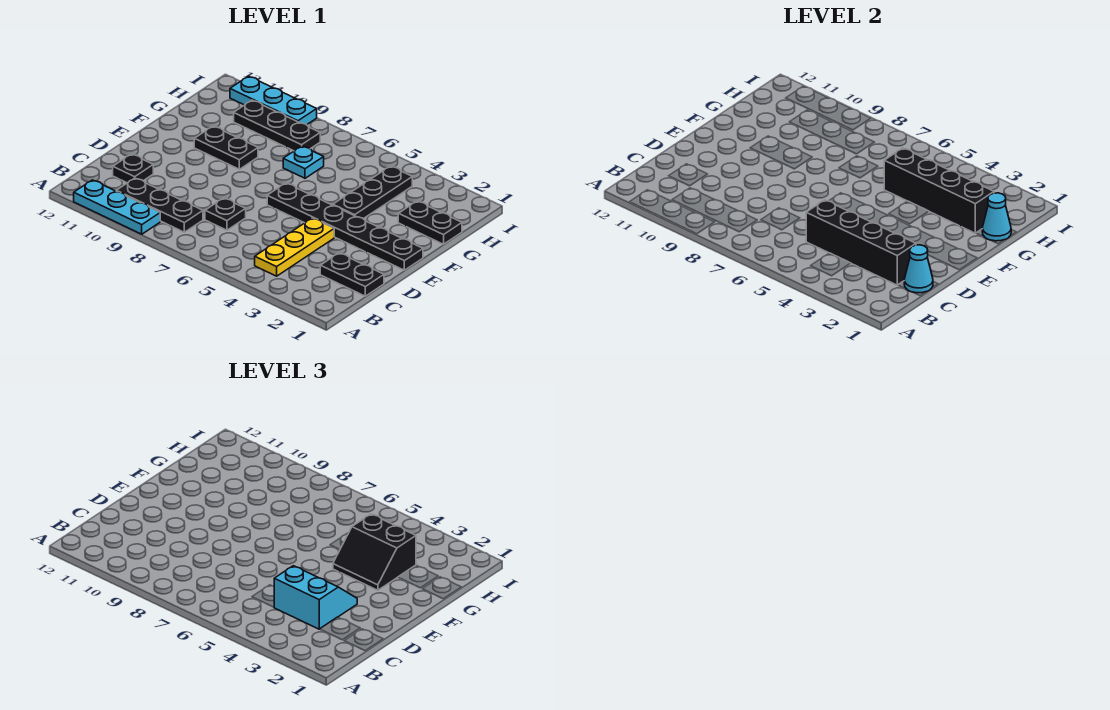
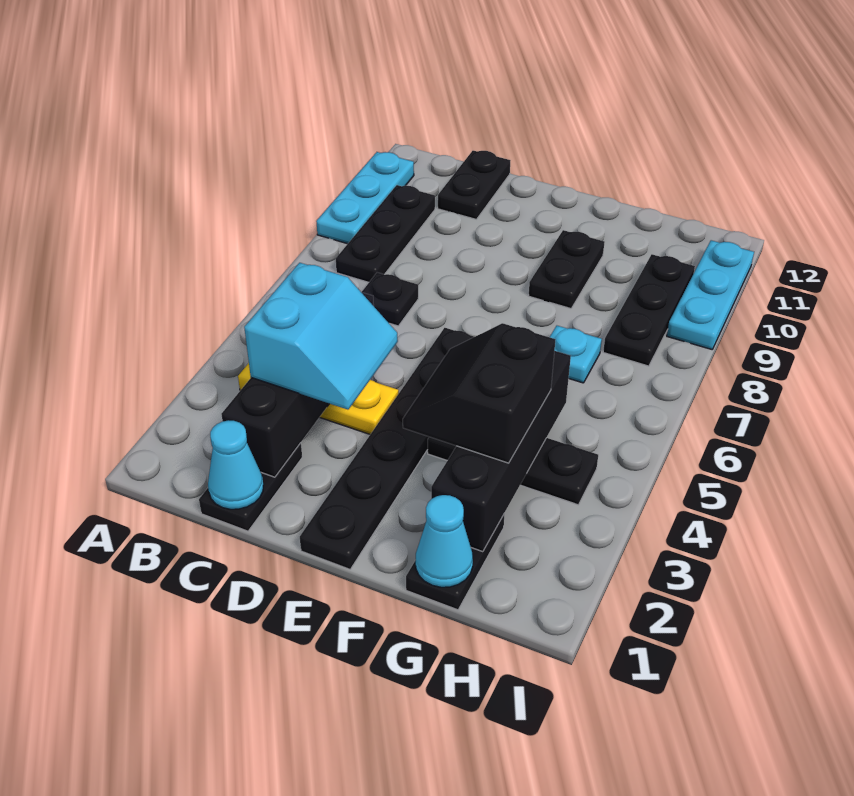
black plate C11 level 1 -> black plate C11:C12 level 1

